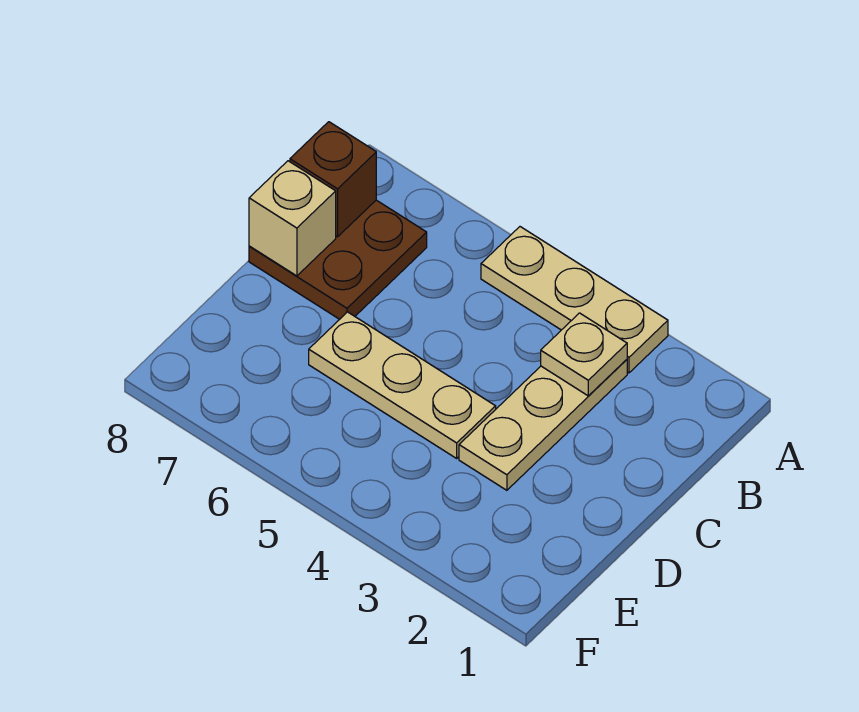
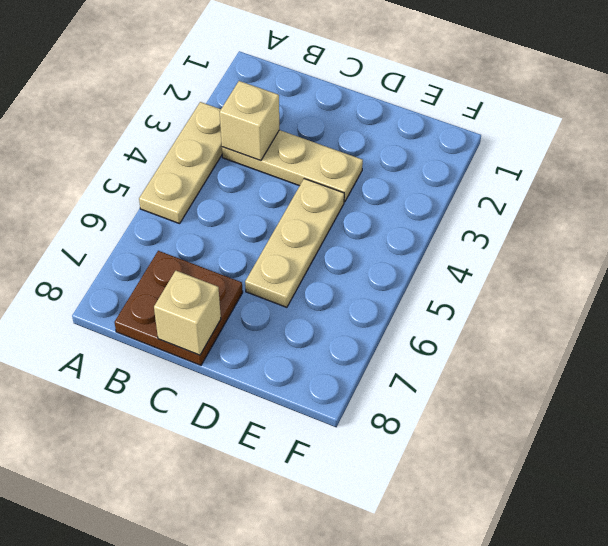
tan plate B3 level 2 -> tan brick B3 level 2
brown brick B8 level 2 -> none

